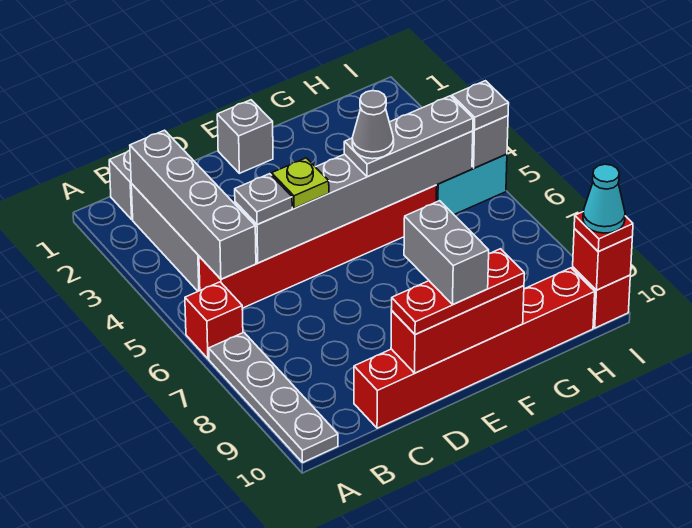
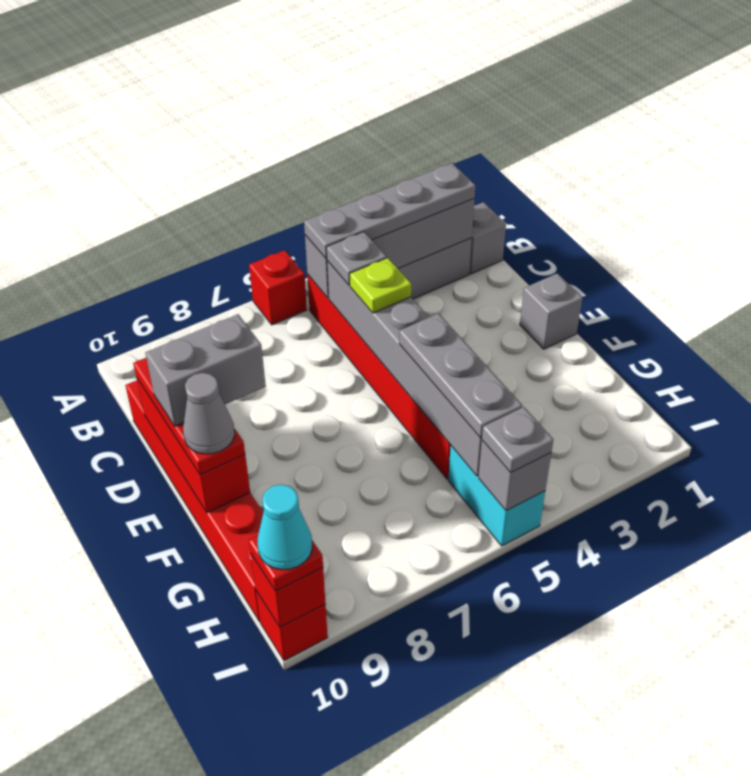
grey plate A7:A10 level 1 -> grey plate B2:B5 level 3
grey cone F5 level 4 -> grey cone F10 level 4

